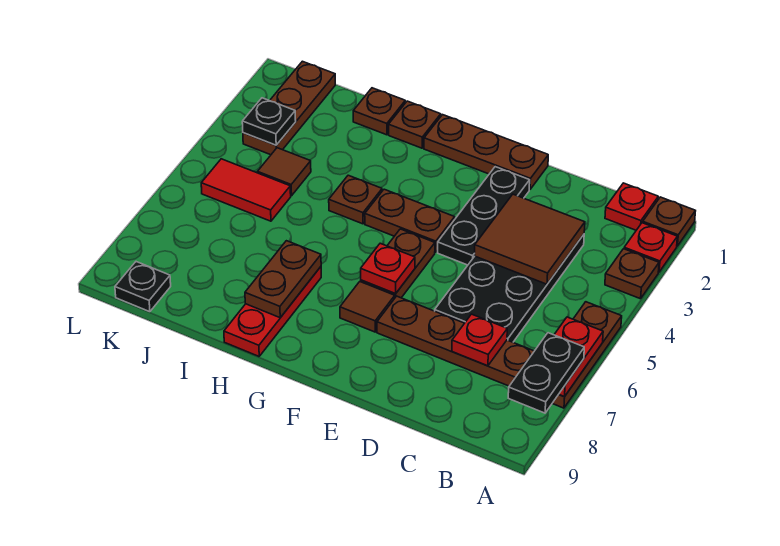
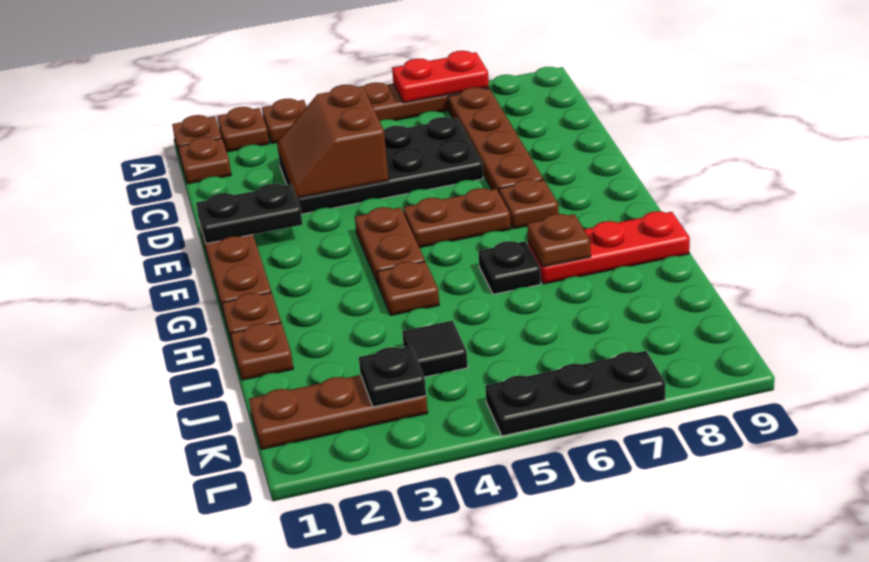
red plate A2 level 1 -> brown plate A2 level 1
black plate A7:A8 level 3 -> black plate E1:E2 level 2
red plate B1 level 1 -> brown plate B1 level 1
brown tile C3:D4 level 2 -> brown slope C3:D4 level 2 top 4
red plate C7 level 2 -> none
black plate E2:E4 level 1 -> black plate L5:L7 level 1
red plate F6 level 2 -> none
brown tile F7 level 1 -> brown plate F7 level 1
brown plate H7:H8 level 2 -> brown plate H7 level 2
brown tile J4 level 1 -> black tile J4 level 1
red tile J5:K5 level 1 -> none
black plate K9 level 1 -> black plate H6 level 1

